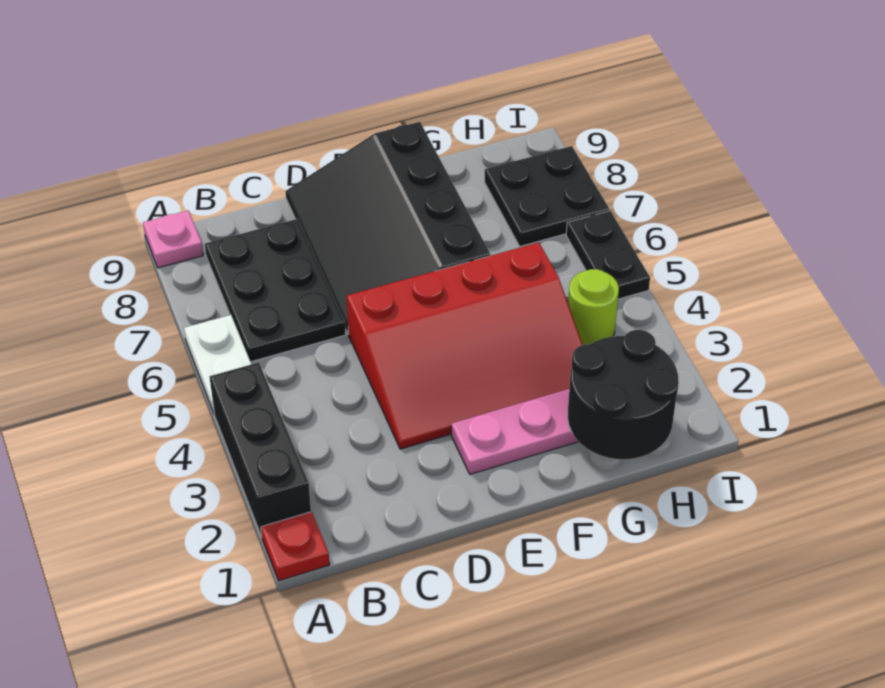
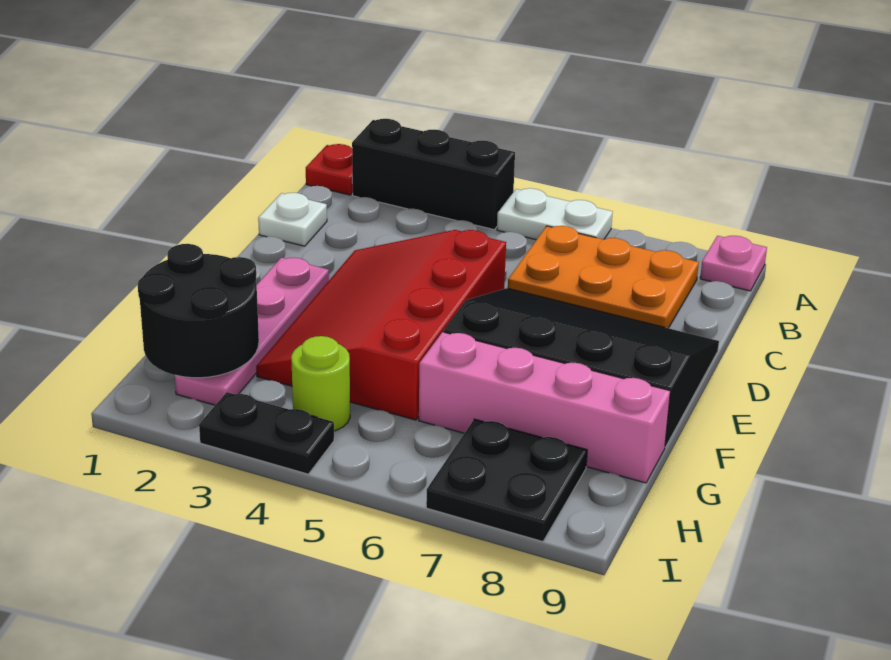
black plate B6:C8 level 1 -> orange plate B6:C8 level 1
none -> white plate C1 level 1
none -> pink brick G6:G9 level 1
black plate I5:I6 level 1 -> black plate I3:I4 level 1

